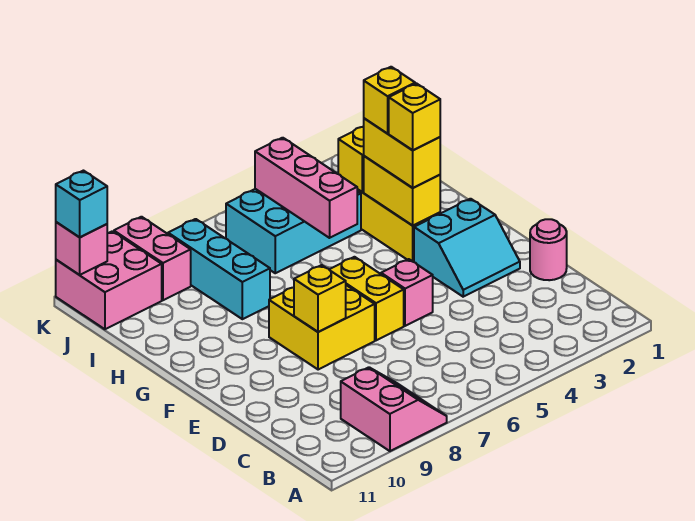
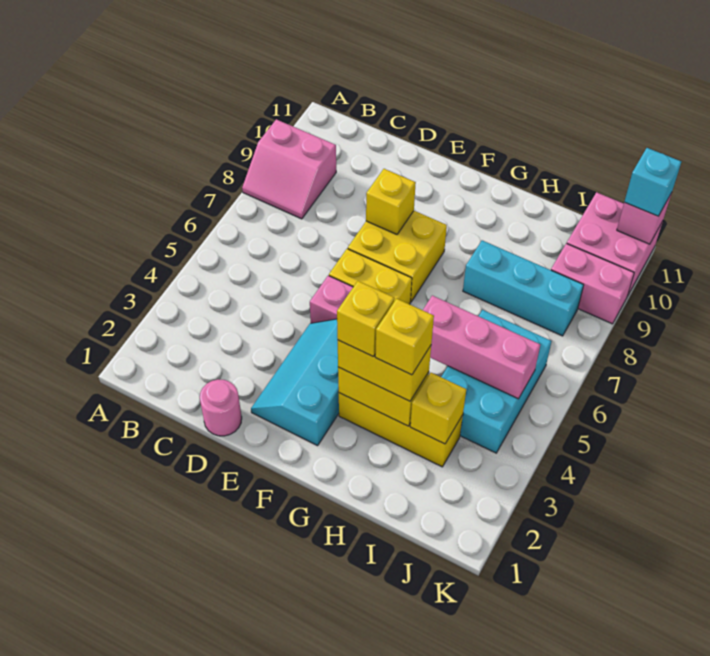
cyan slope E2:F3 level 1 top F -> cyan slope E2:F4 level 1 top F

